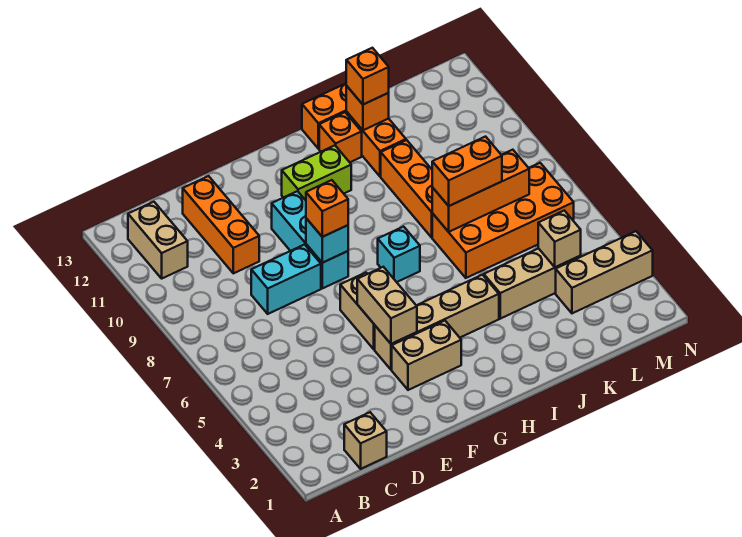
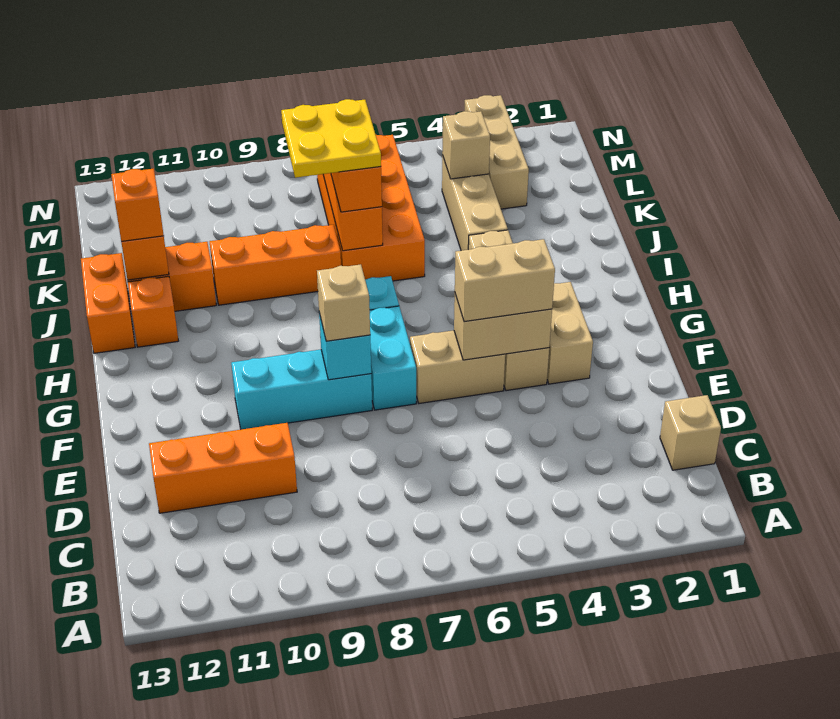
tan brick B11:B12 level 1 -> tan brick F4:F5 level 3
cyan brick D8:E8 level 1 -> cyan brick F7:G7 level 1
orange brick F8 level 3 -> tan brick F8 level 3
lime brick G11:H11 level 1 -> none
none -> yellow plate J7:K8 level 4

